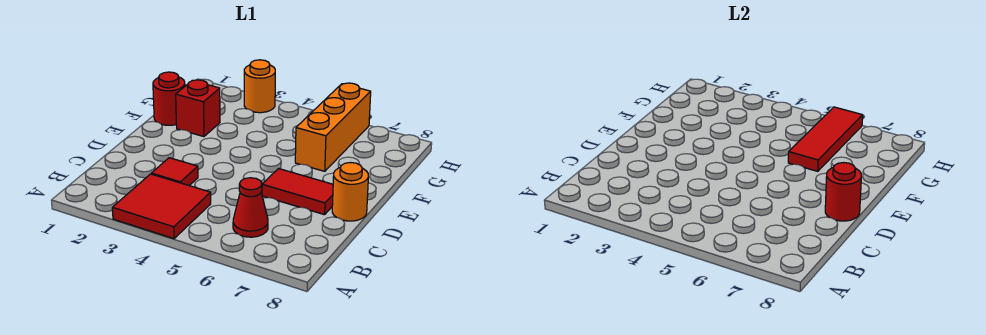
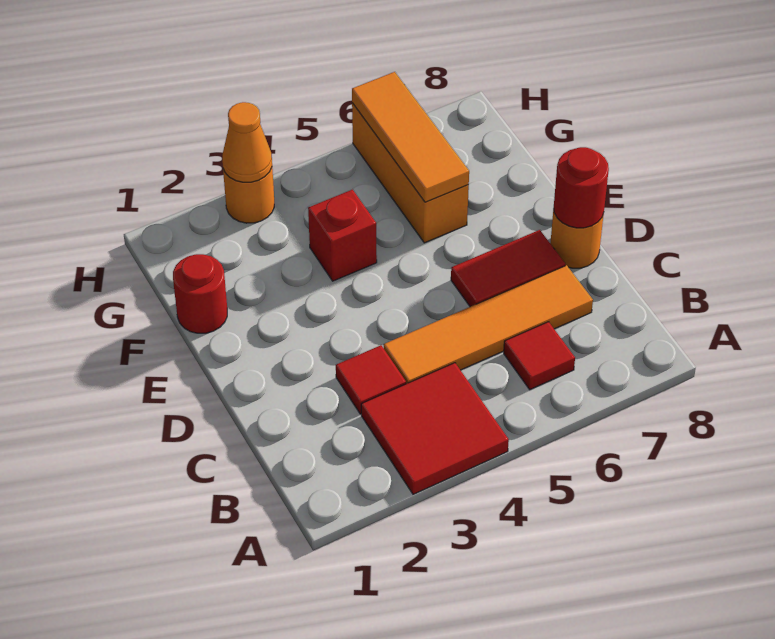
red cone B6 level 1 -> red tile B6 level 1
none -> orange tile C4:C7 level 1
red brick F2 level 1 -> red brick F4 level 1
red tile F6:H6 level 2 -> orange tile F6:H6 level 2
none -> orange cone H3 level 2

